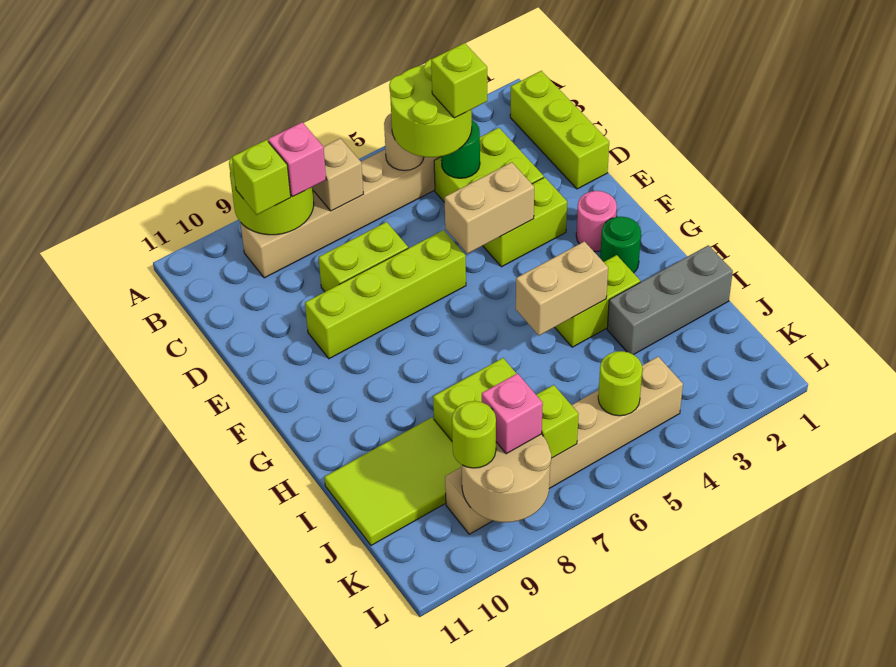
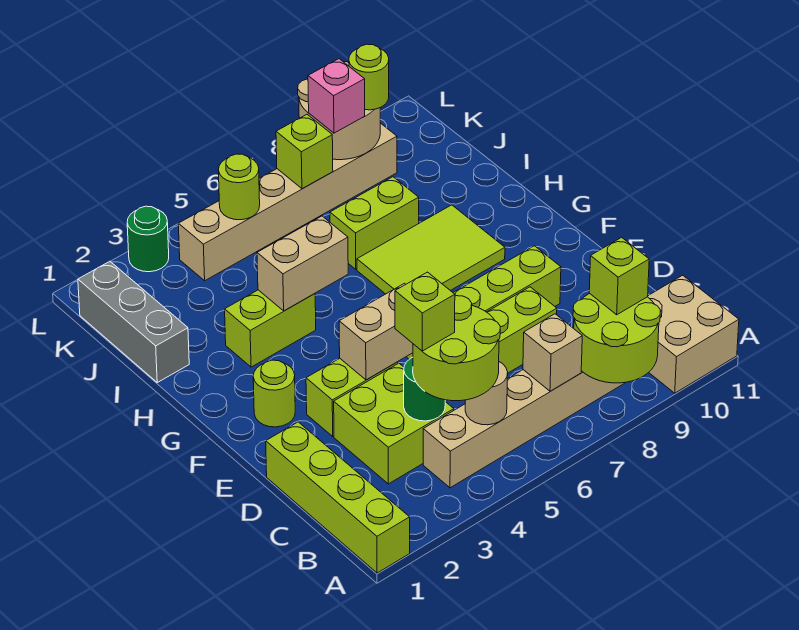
none -> tan brick A10:B11 level 1
lime brick B1:D1 level 1 -> lime brick A1:D1 level 1
pink brick B8 level 3 -> none
pink round brick F2 level 1 -> lime round brick F2 level 1
green round brick G2 level 1 -> green round brick L3 level 1
grey brick I1:I3 level 1 -> grey brick I1:K1 level 1
lime tile I9:J11 level 1 -> lime tile G7:H9 level 1

